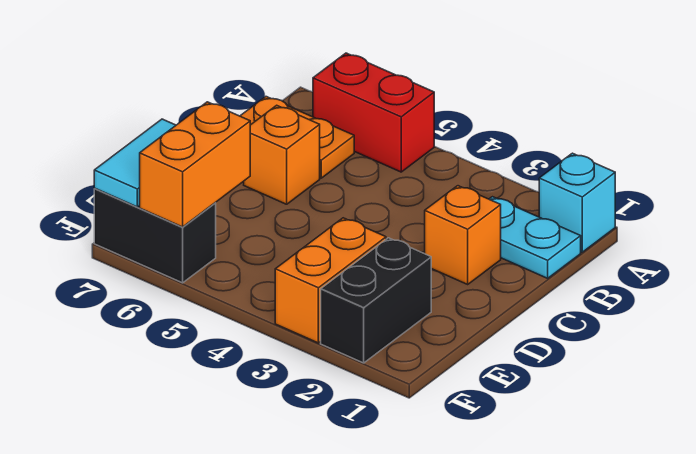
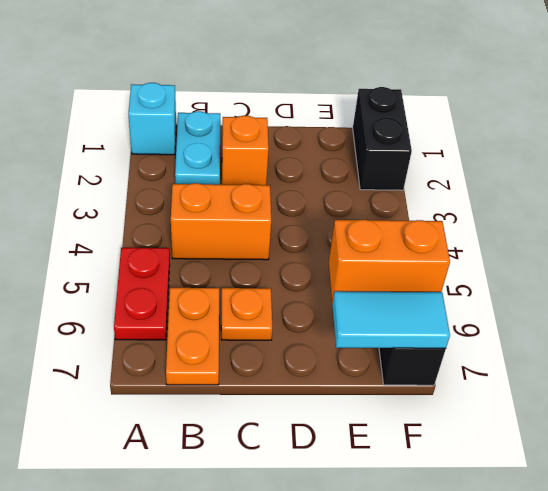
red brick A5:A6 level 1 -> red plate A5:A6 level 1
orange brick C6 level 1 -> orange plate C6 level 1
black brick E2:F2 level 1 -> black brick F1:F2 level 1
orange brick E3:F3 level 1 -> orange brick B4:C4 level 1

